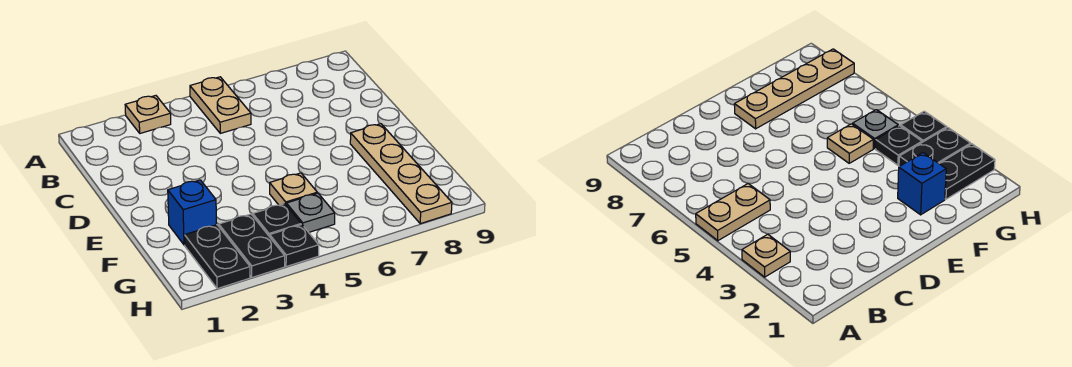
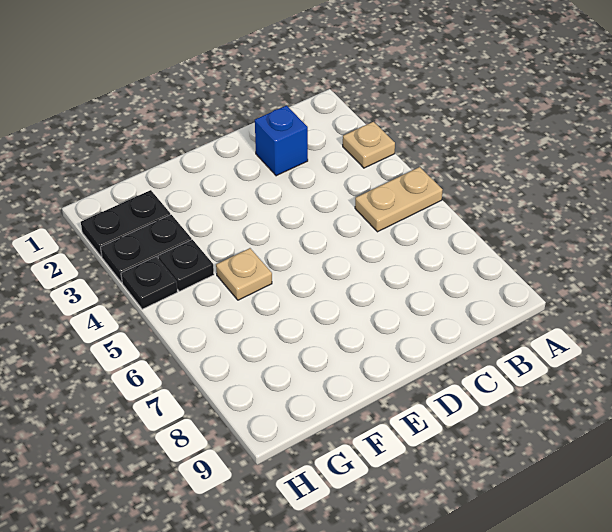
tan plate E8:H8 level 1 -> none
blue brick F2 level 1 -> blue brick C2 level 1
grey plate G5 level 1 -> none

